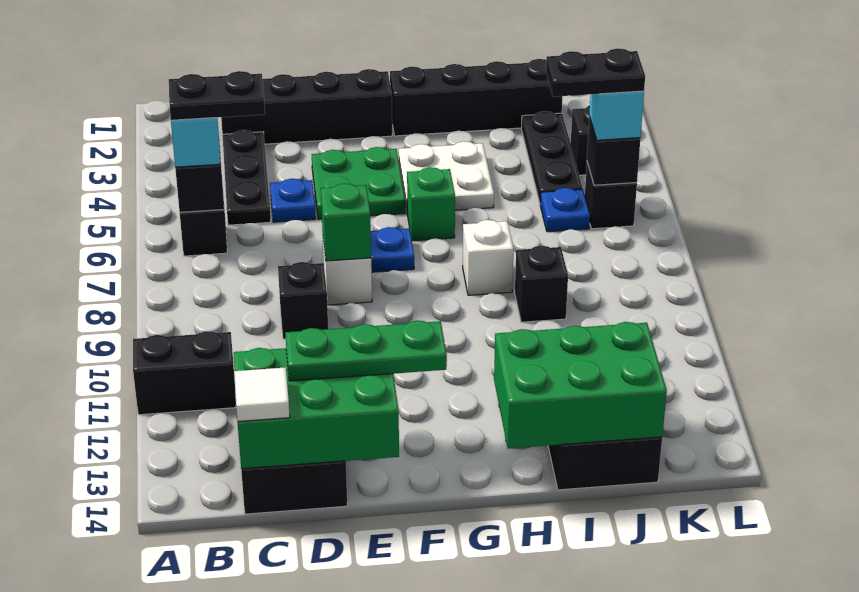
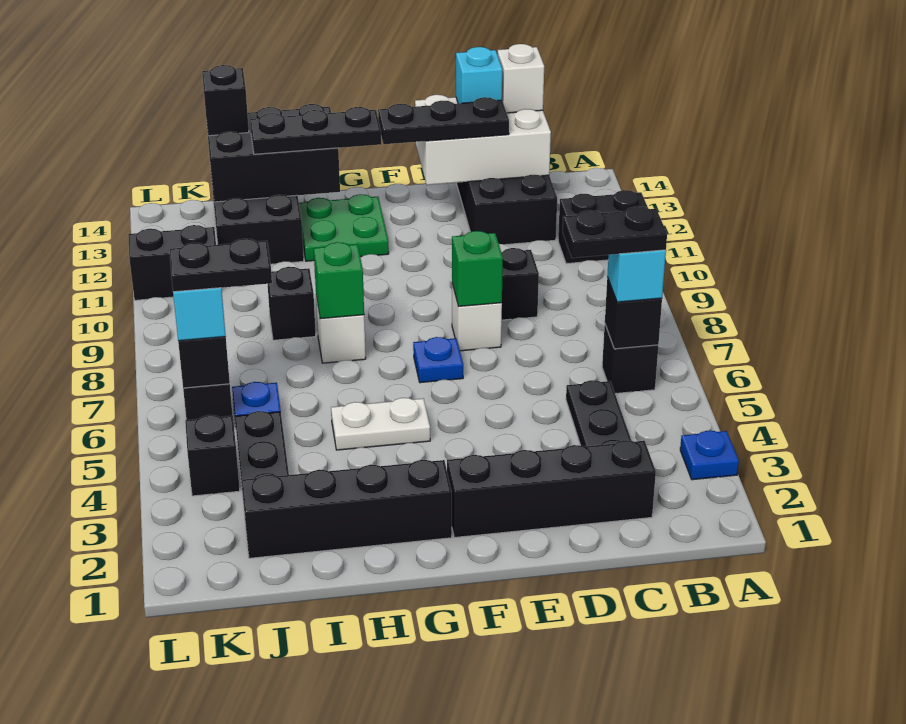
green brick C13:E14 level 2 -> white brick C13:E14 level 2
white tile C14 level 3 -> white brick C14 level 3
blue plate D5 level 1 -> blue plate A3 level 1
green plate D13:F13 level 3 -> black plate D13:F13 level 3
none -> cyan brick D14 level 3
green plate E4:F5 level 1 -> green plate G12:H13 level 1
white plate G4:H5 level 1 -> white plate G5:H5 level 1
green brick G6 level 1 -> green brick H8 level 2
none -> black plate G13:I13 level 3
green brick H13:J14 level 2 -> black brick H13:J14 level 2
none -> black brick J14 level 3
none -> black brick K11:L11 level 1

